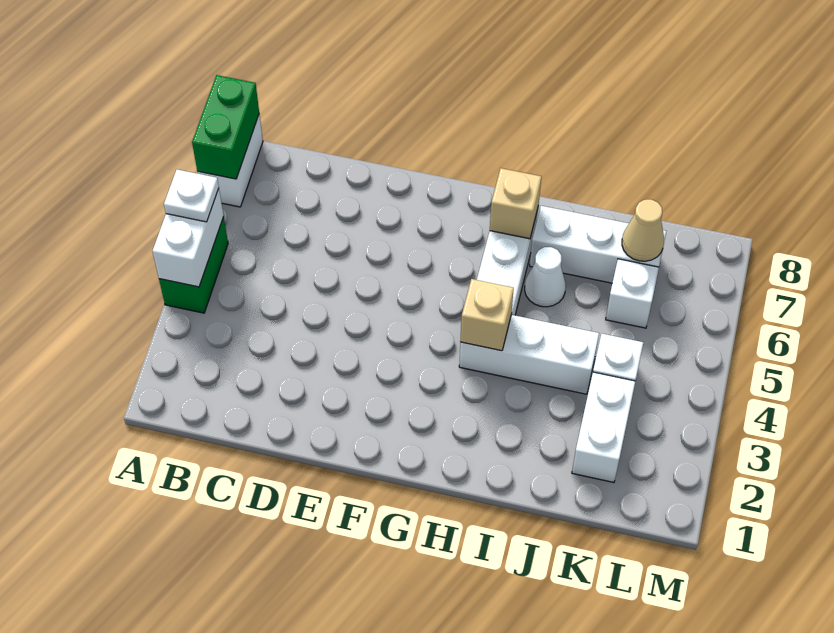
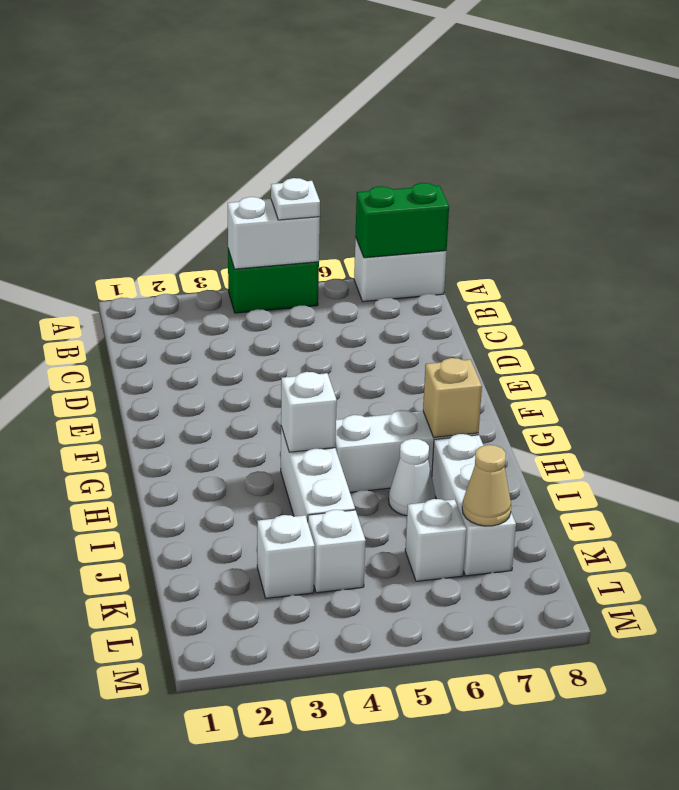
tan brick H4 level 2 -> white brick H4 level 2
white brick K2:K3 level 1 -> white brick K3 level 1

